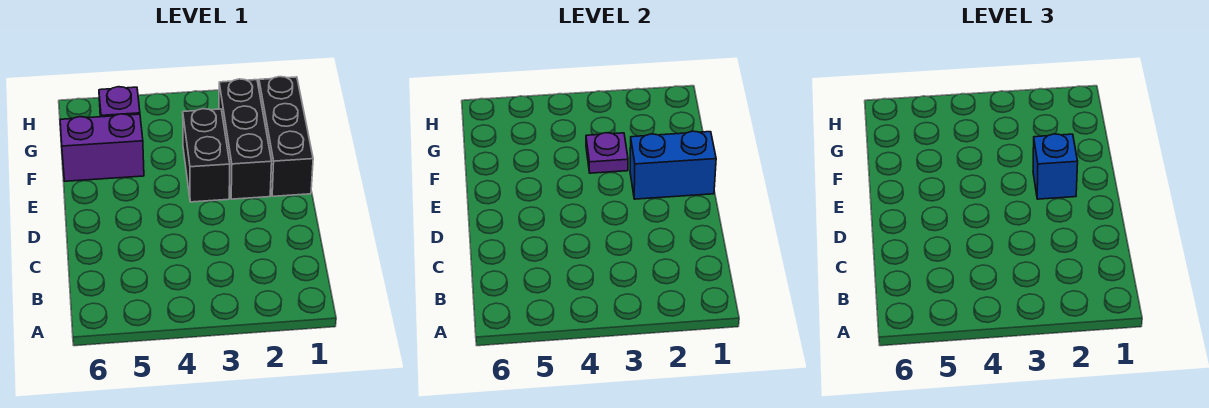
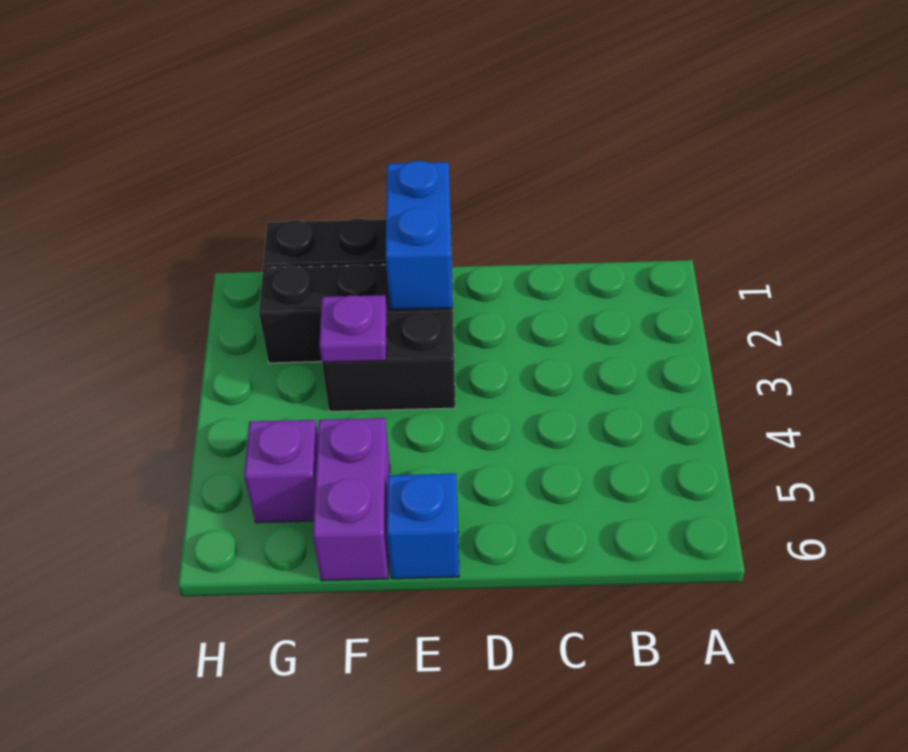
blue brick E2 level 3 -> blue brick E6 level 1

